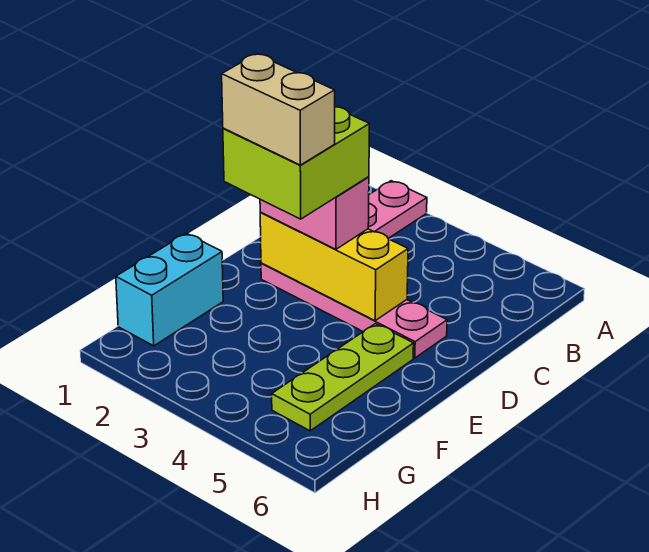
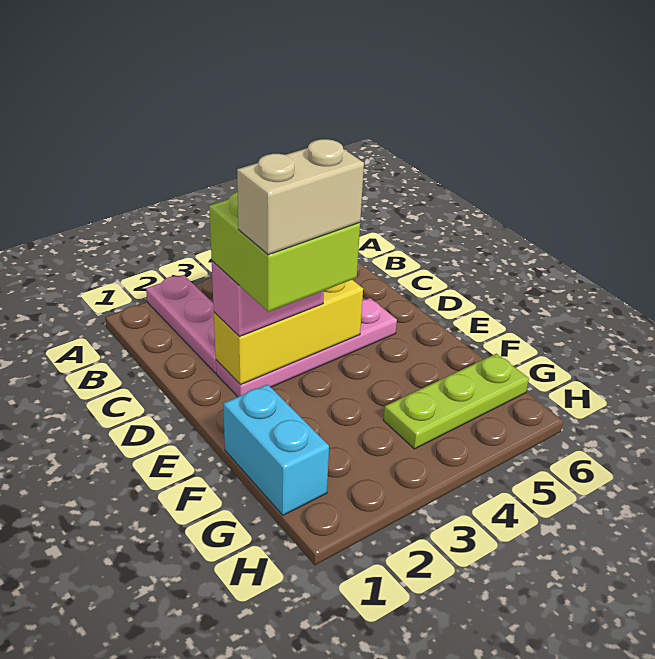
lime plate E5:G5 level 1 -> lime plate G4:G6 level 1

